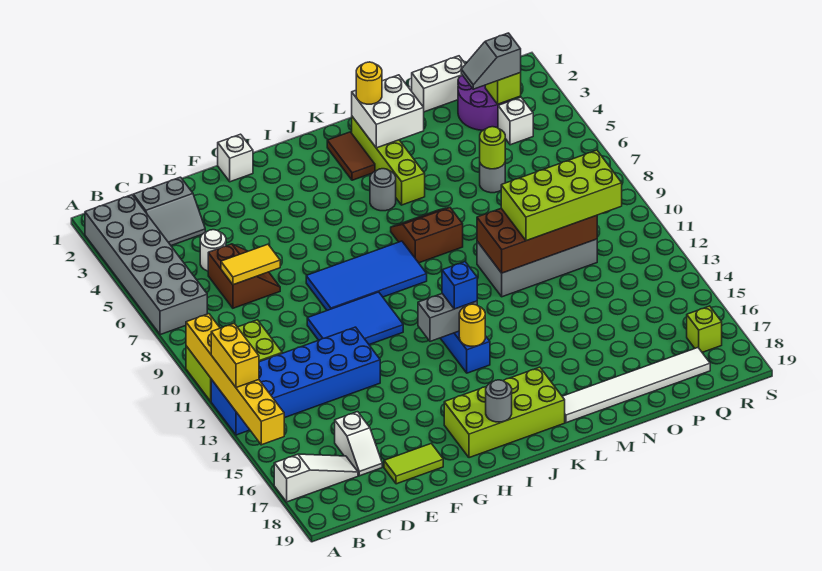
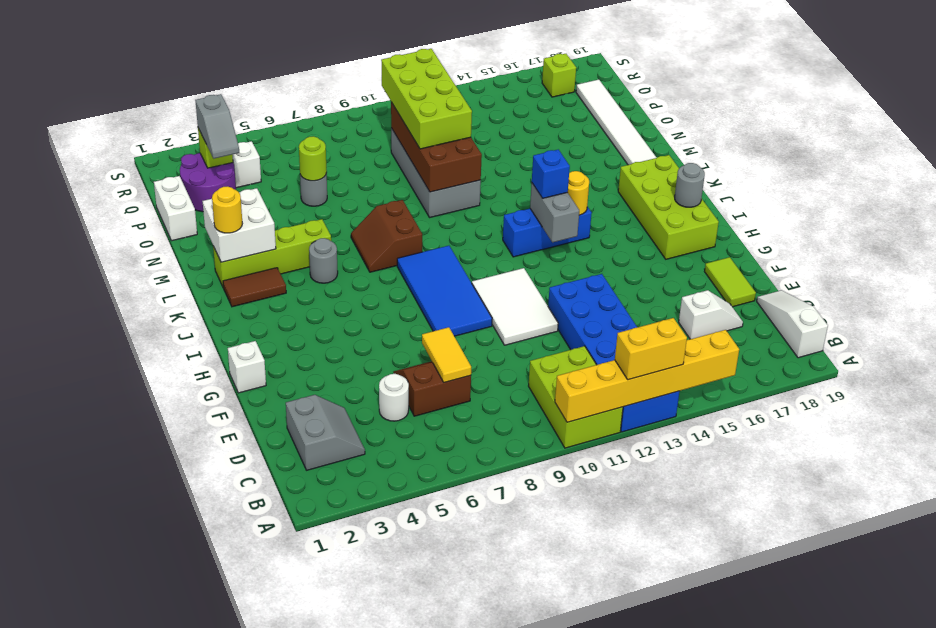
grey brick A2:B7 level 1 -> none
white slope A17:C17 level 1 top A -> white slope B19:D19 level 1 top B
blue tile F10:H11 level 1 -> white tile F10:H11 level 1

